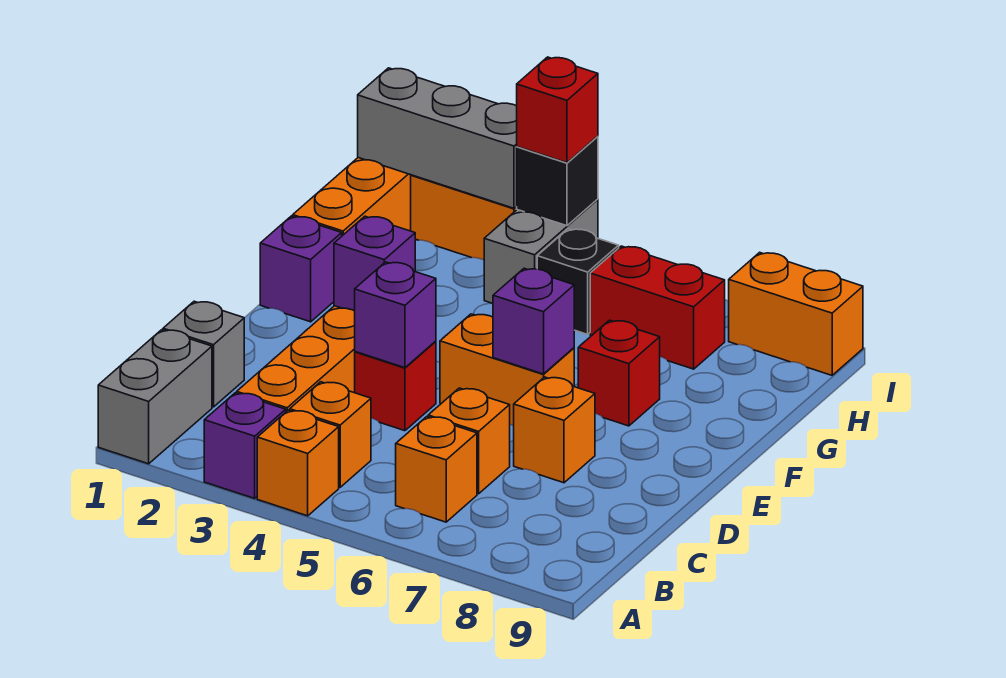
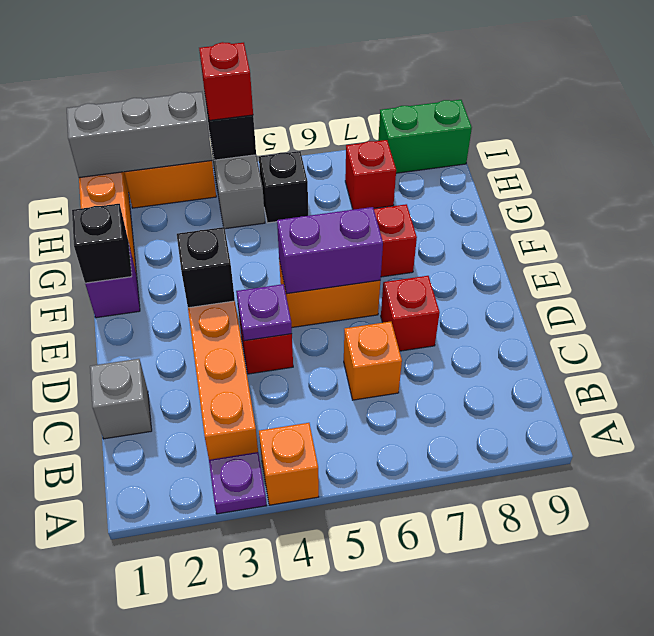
grey brick A1:B1 level 1 -> none
purple brick A3 level 1 -> purple plate A3 level 1
orange brick B4 level 1 -> none
orange brick B6 level 1 -> none
purple brick D4 level 2 -> purple plate D4 level 2
orange brick D7 level 1 -> red brick D7 level 1
purple brick E3 level 2 -> black brick E3 level 2
purple brick E6 level 2 -> purple brick E5:E6 level 2
none -> black brick F1 level 2
red brick H6:H7 level 1 -> red brick H7 level 1
orange brick I8:I9 level 1 -> green brick I8:I9 level 1

